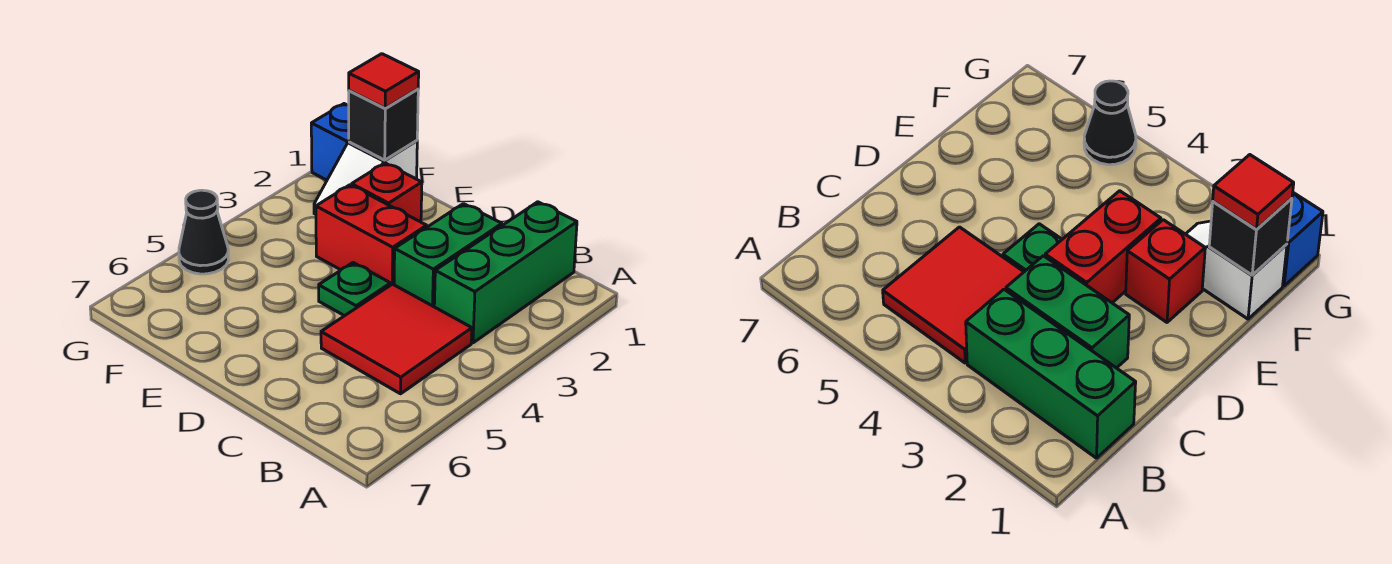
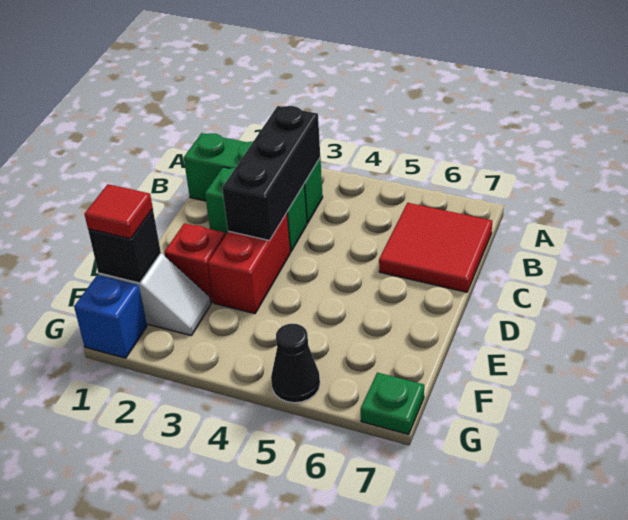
none -> black brick B3:D3 level 2
red tile B4:C5 level 1 -> red tile B6:C7 level 1
green plate D4 level 1 -> green plate G7 level 1

